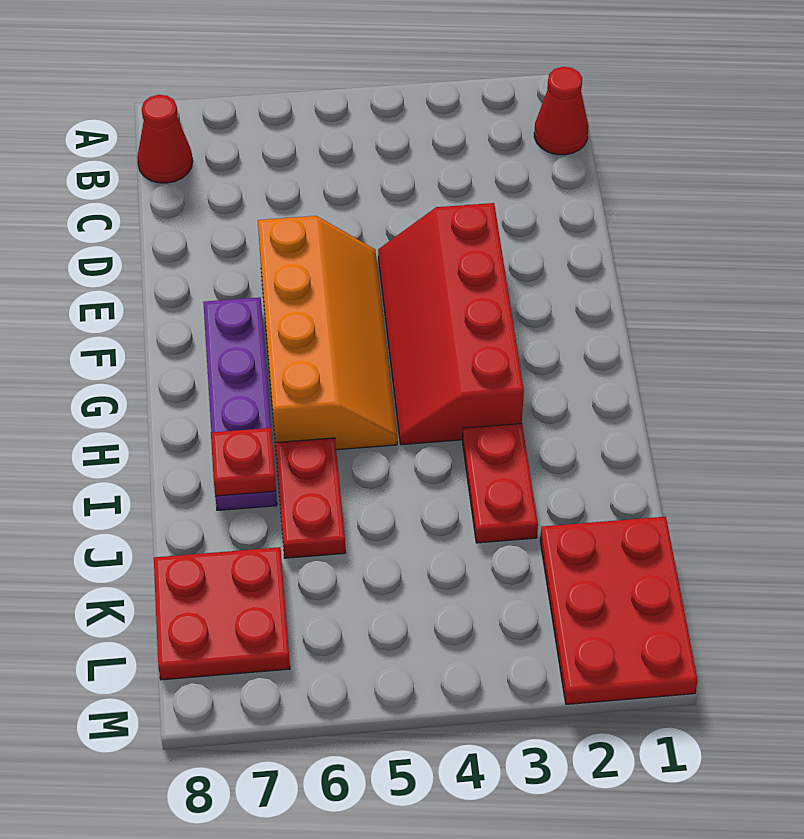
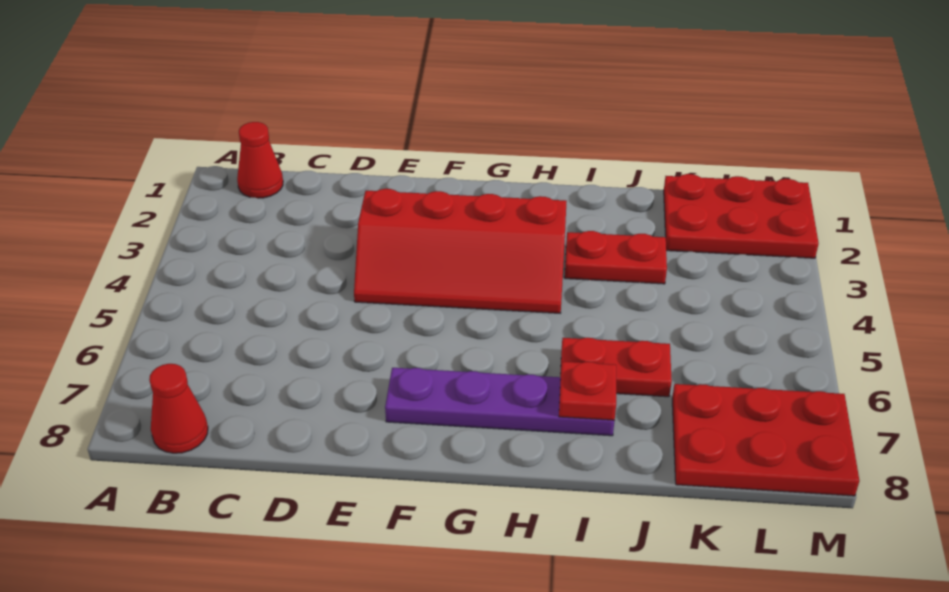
orange slope E5:H6 level 1 top 6 -> none
red plate K7:L8 level 1 -> red plate K7:M8 level 1

